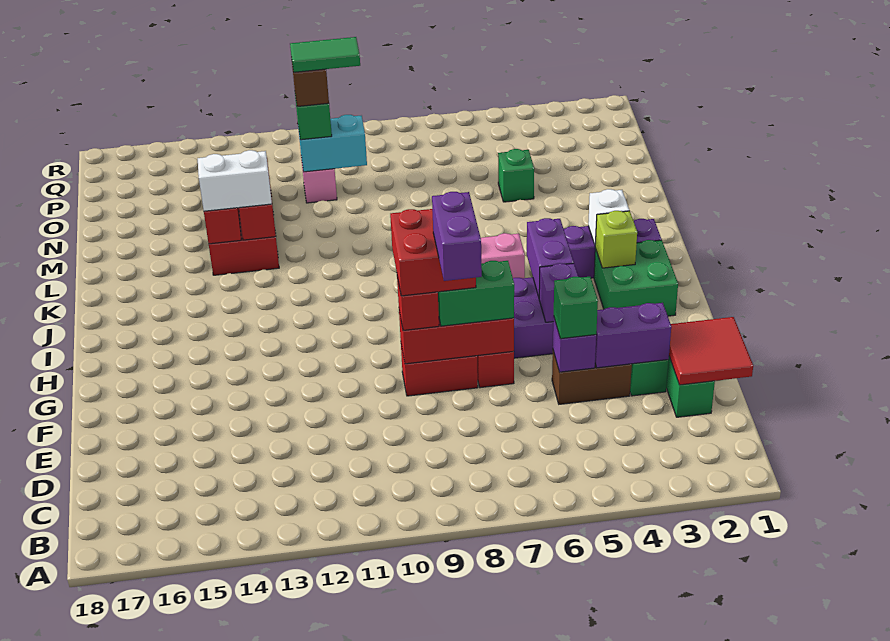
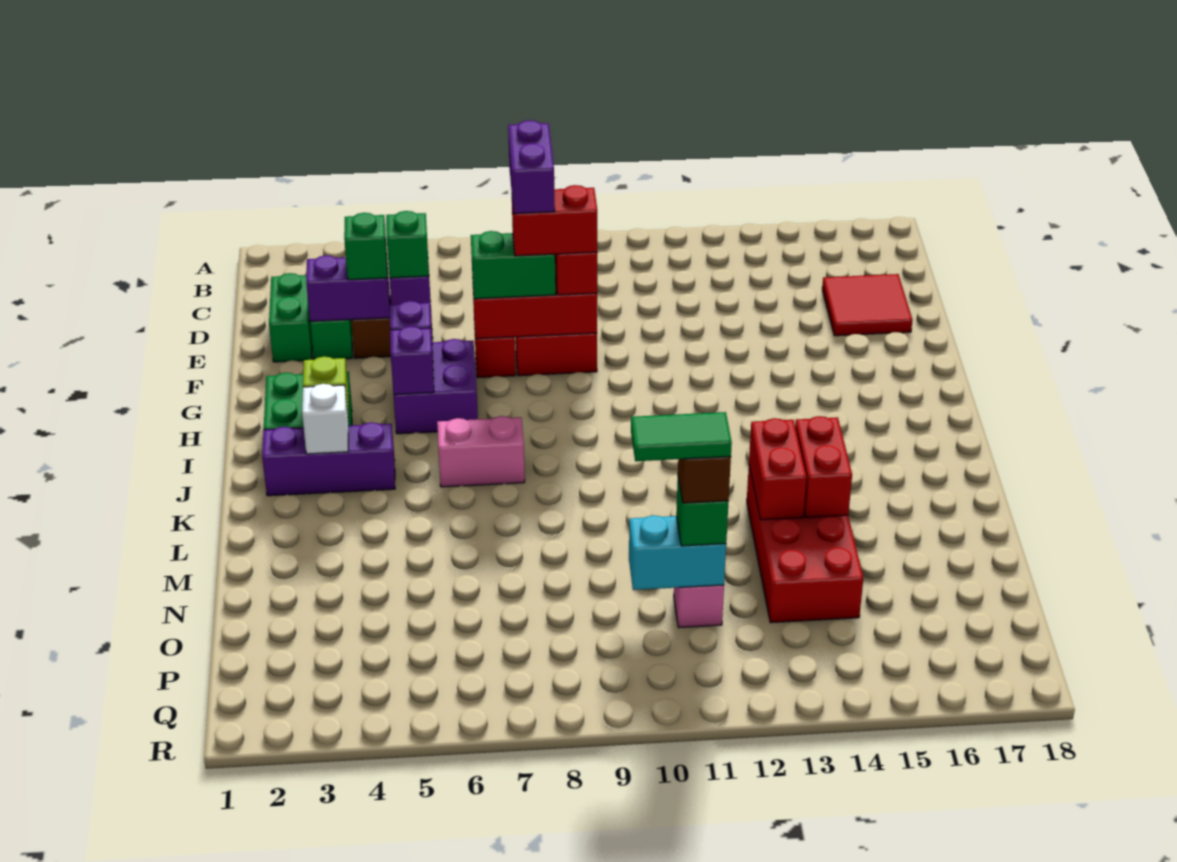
red tile D1:E2 level 2 -> red tile D16:E17 level 1
red brick F8:G9 level 4 -> red brick F8:F9 level 4
purple brick H5:I5 level 2 -> purple brick H5 level 2
white brick L13:L14 level 3 -> none
green brick N5 level 1 -> green brick E4 level 3

